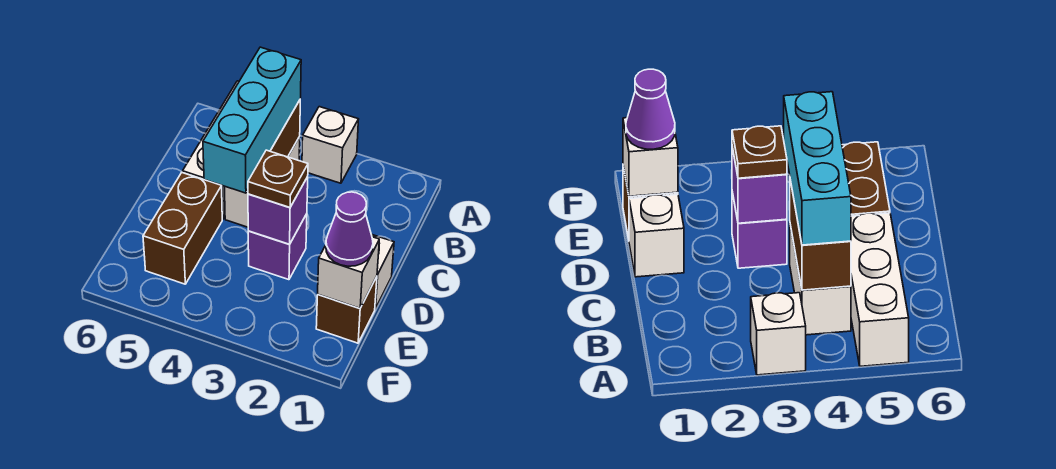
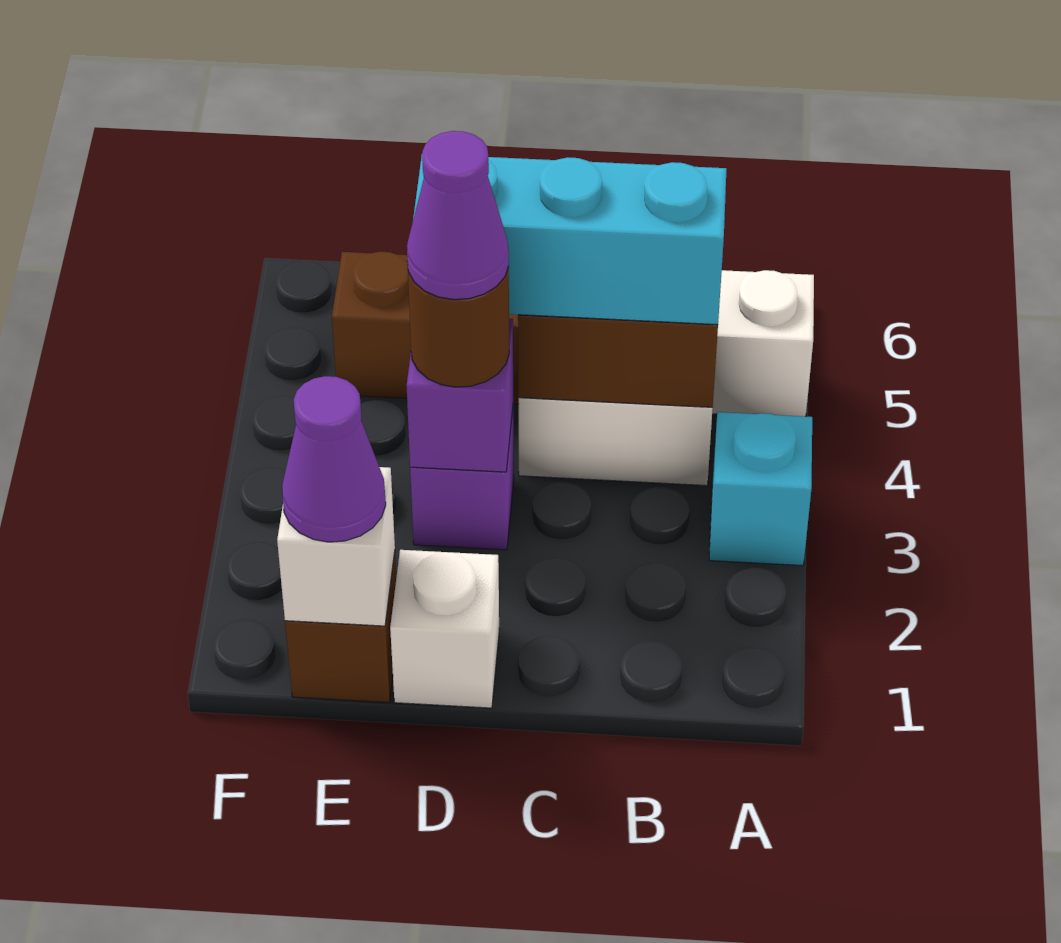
white brick A3 level 1 -> cyan brick A3 level 1
brown plate D3 level 3 -> brown round brick D3 level 3
none -> purple cone D3 level 4

